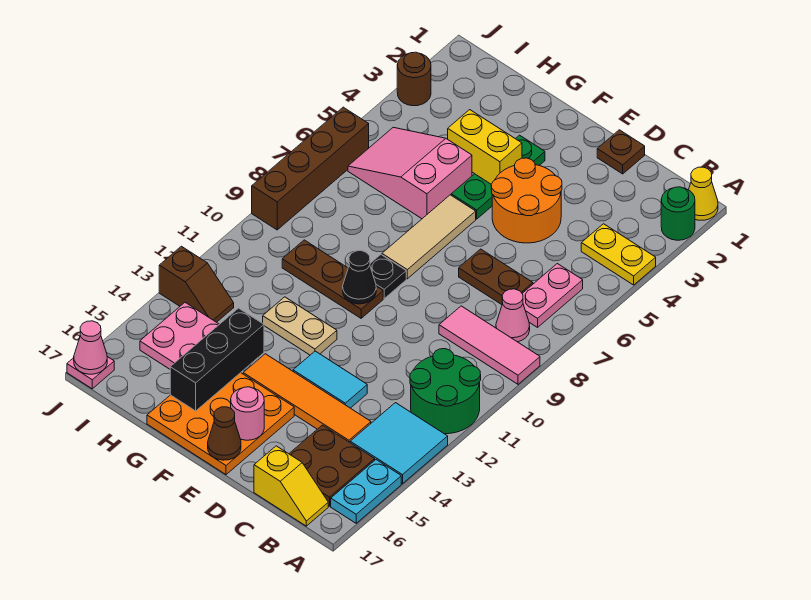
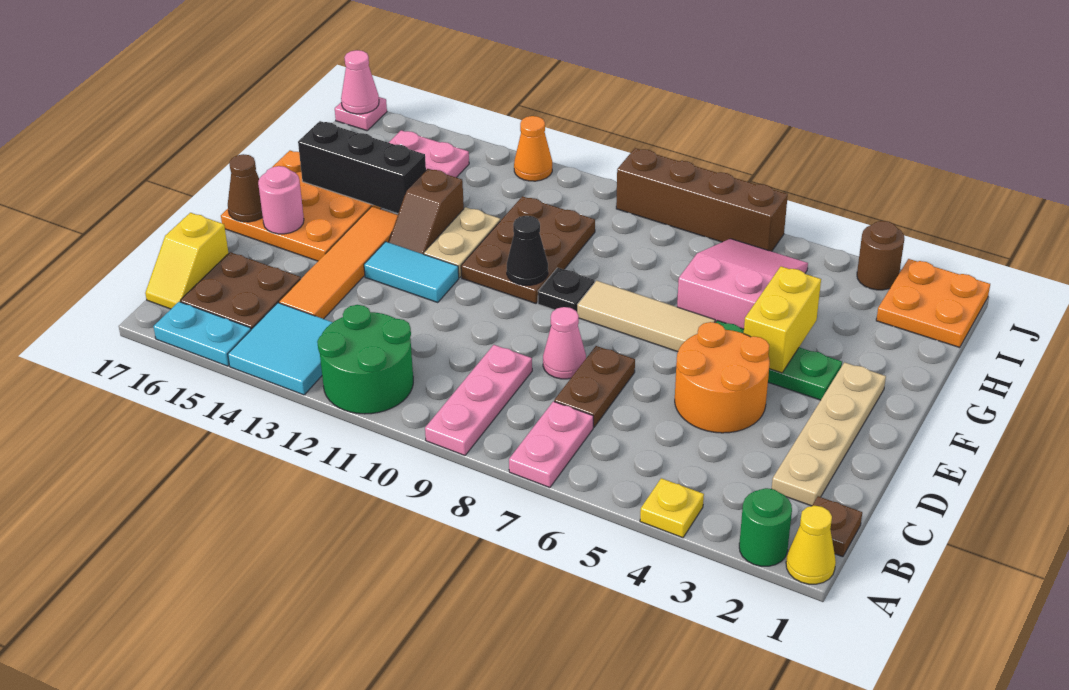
yellow plate A4:B4 level 1 -> yellow plate A4 level 1
pink tile A9:C9 level 1 -> pink plate A9:C9 level 1
pink plate B6:B7 level 1 -> pink plate A7:B7 level 1
pink cone B8 level 1 -> pink cone D8 level 1
none -> tan plate C2:F2 level 1
brown plate D1 level 1 -> brown plate B1 level 1
cyan tile D13:E13 level 1 -> cyan tile E12:E13 level 1
brown plate F10:H10 level 1 -> brown plate F10:H11 level 1
none -> orange plate I1:J2 level 1
brown slope I13:J13 level 1 top J -> brown slope F13:G13 level 1 top G
none -> orange cone J12 level 1

